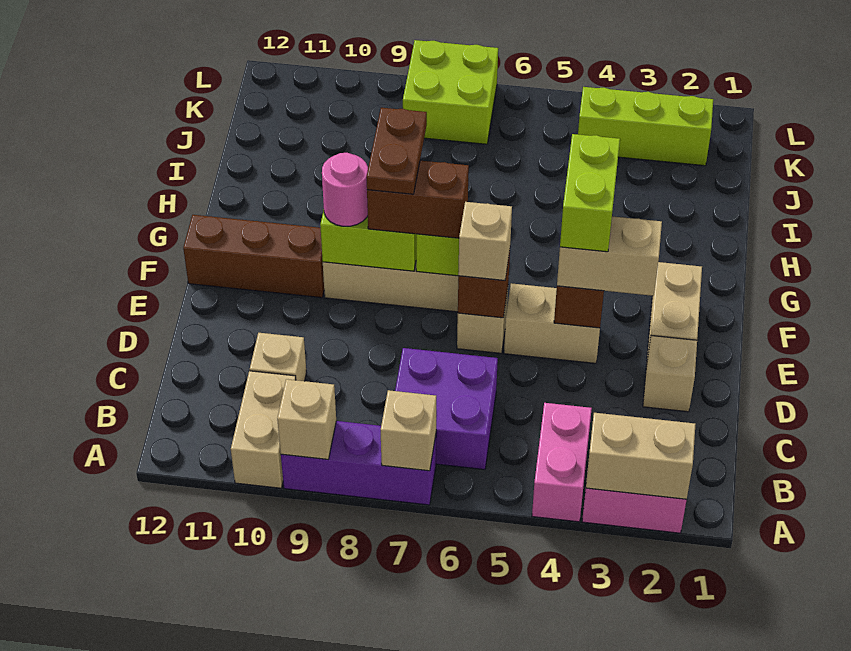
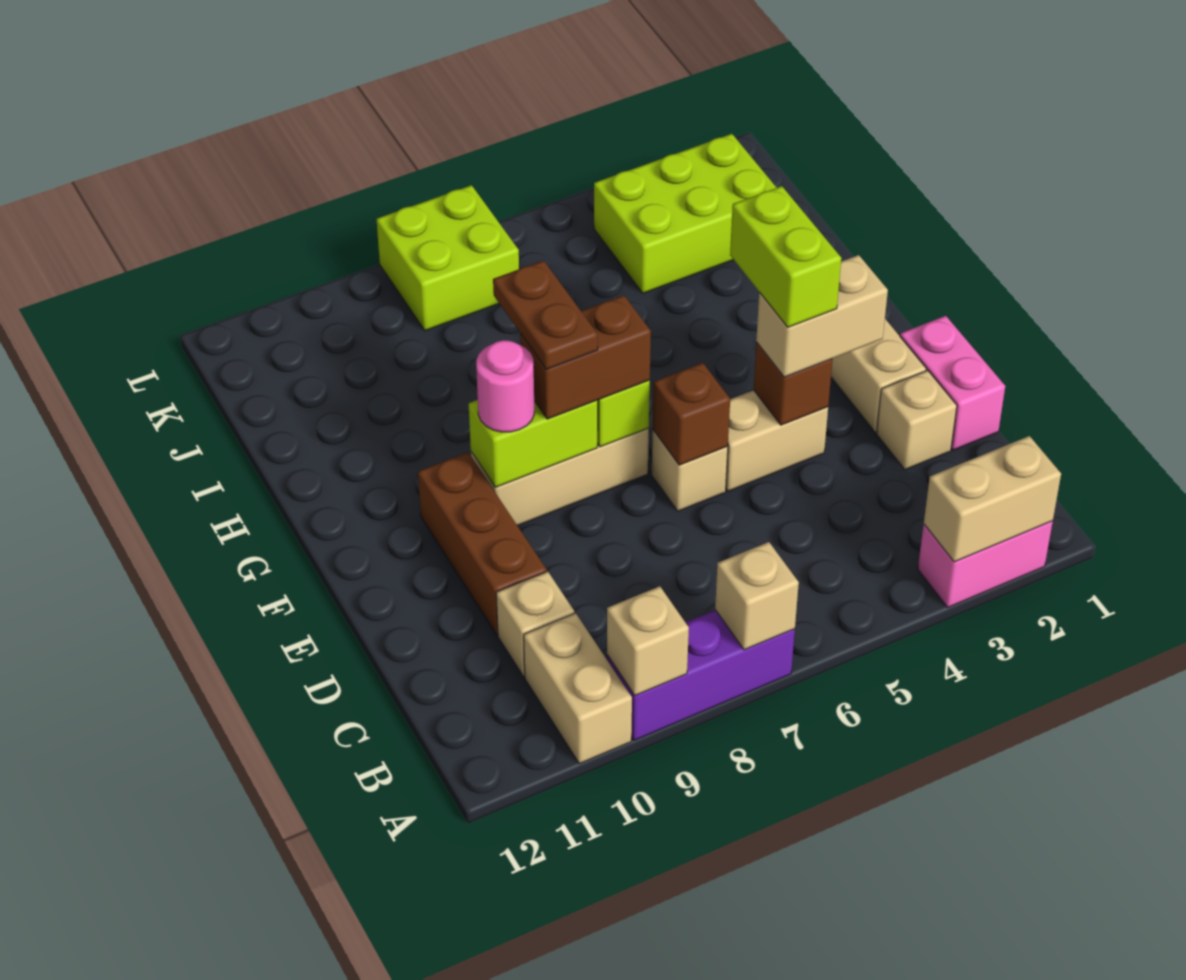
pink brick A4:B4 level 1 -> pink brick D1:E1 level 1
purple brick B6:C7 level 1 -> none
tan brick E6 level 3 -> none
brown brick F10:F12 level 1 -> brown brick D10:F10 level 1
lime brick K2:K4 level 1 -> lime brick J2:K4 level 1

